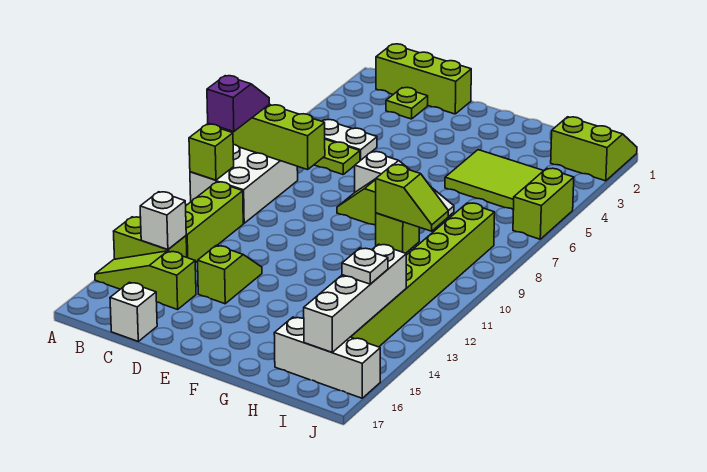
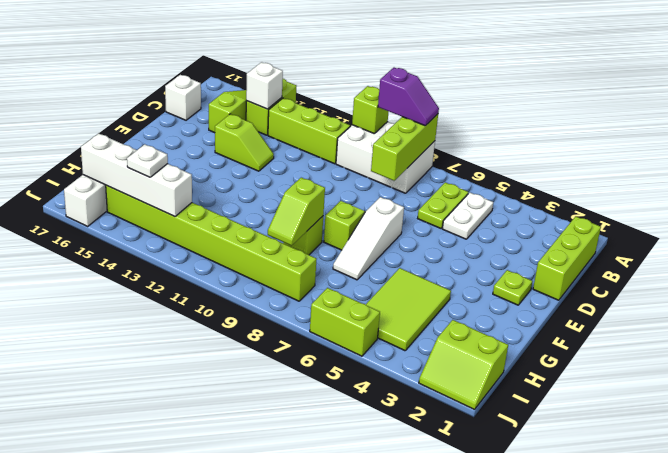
lime plate C2 level 1 -> lime plate E2 level 1
lime slope I1:J2 level 1 top 2 -> lime slope I1:J2 level 1 top I

